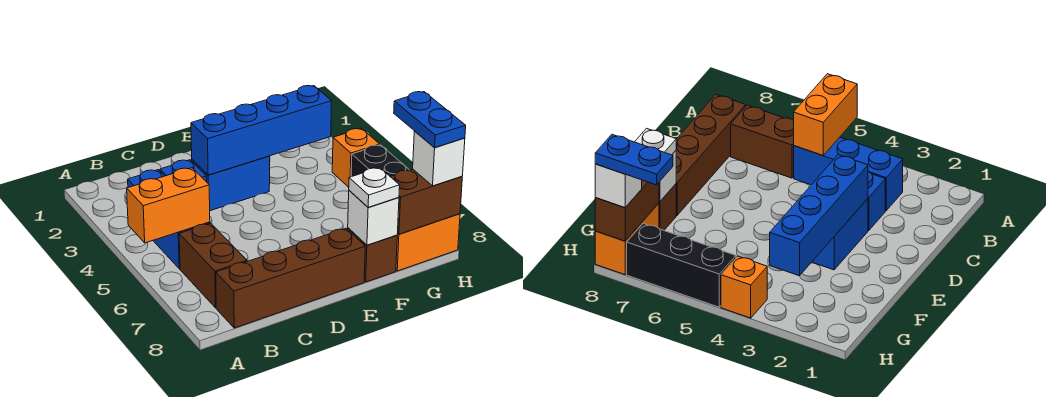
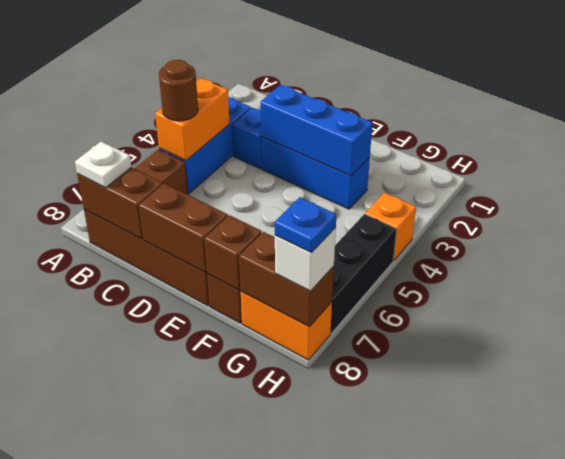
orange brick A5:B5 level 2 -> orange brick B4:B5 level 2
none -> brown round brick B5 level 3
none -> brown brick B8:C8 level 2
blue brick D3:E3 level 1 -> blue brick D3:F3 level 1
blue brick D3:G3 level 2 -> blue brick D3:F3 level 2
none -> brown brick D8:E8 level 2
white brick F8 level 2 -> brown brick F8 level 2
white plate F8 level 3 -> white plate B8 level 3
blue plate H7:H8 level 4 -> blue plate H8 level 4

